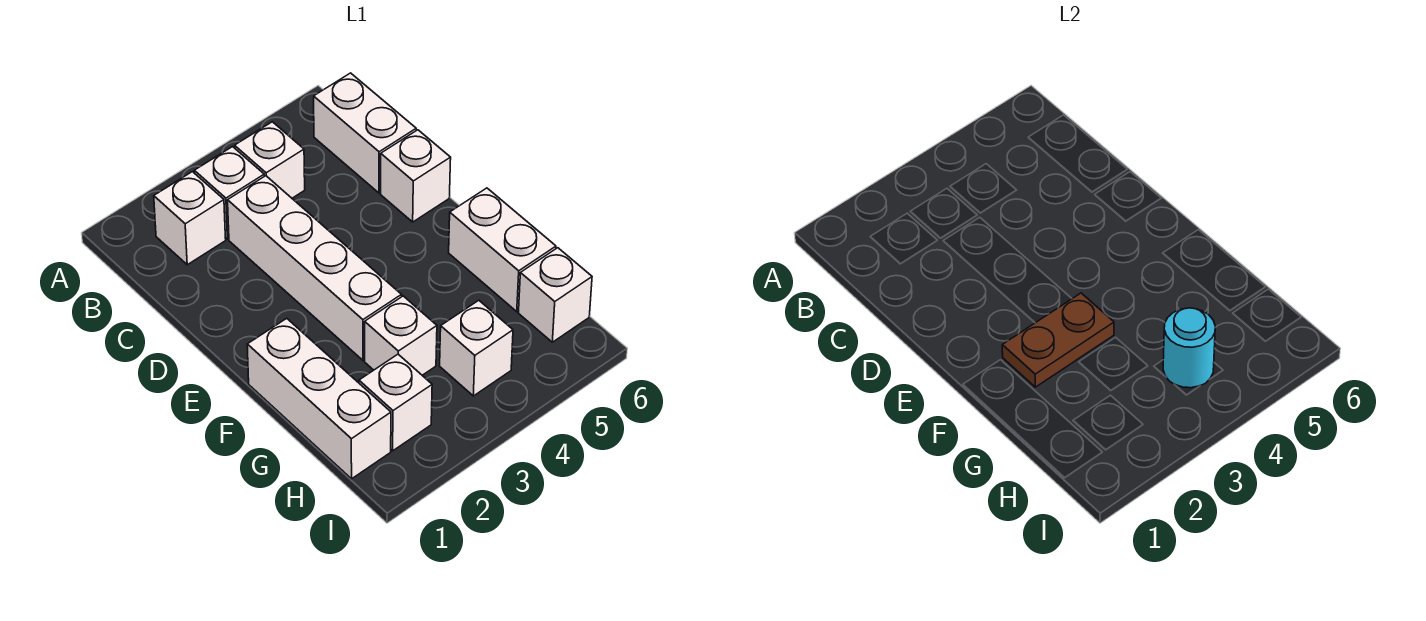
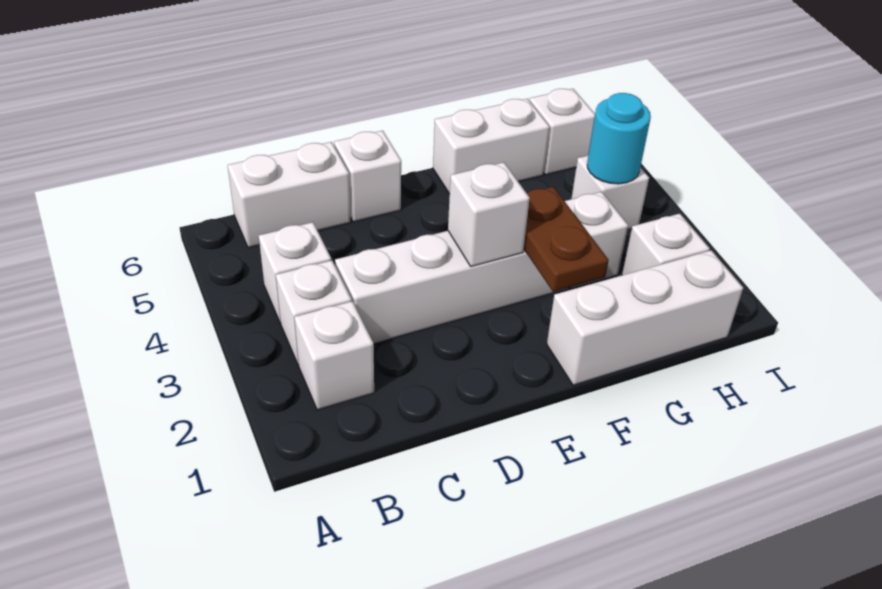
none -> white brick E3 level 2

